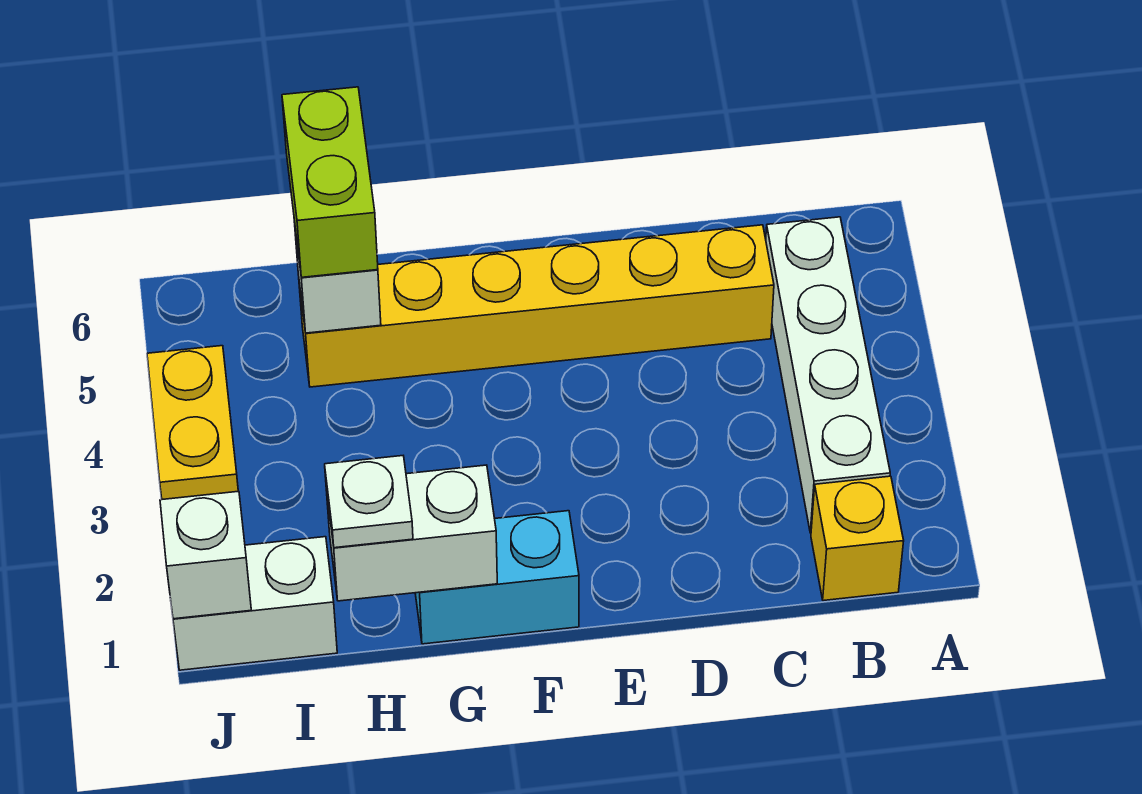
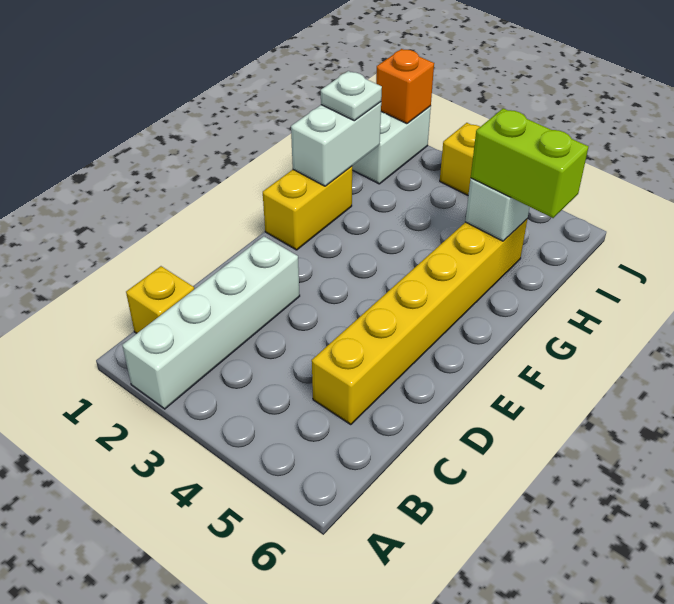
white brick B2:B5 level 1 -> white brick A2:D2 level 1
cyan brick F1:G1 level 1 -> yellow brick F1:G1 level 1
white brick J1 level 2 -> orange brick J1 level 2

